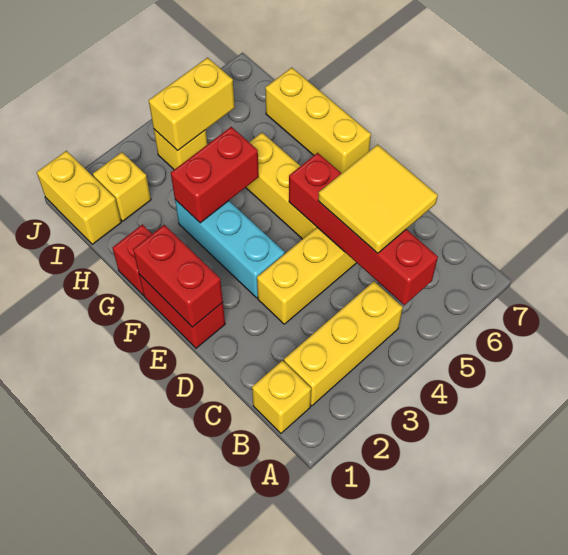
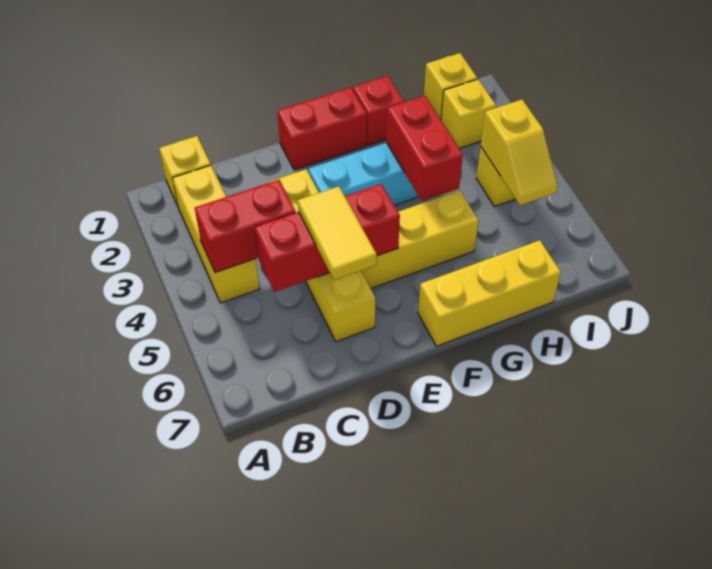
red brick B5:E5 level 2 -> red brick C5:E5 level 2
yellow tile C5:D6 level 3 -> yellow tile D5:D6 level 3
red brick E1:F1 level 2 -> red brick B4:C4 level 2
yellow brick I1:J1 level 1 -> yellow brick I1 level 1
yellow brick I4:I5 level 2 -> yellow slope I4:I5 level 2 top 4

